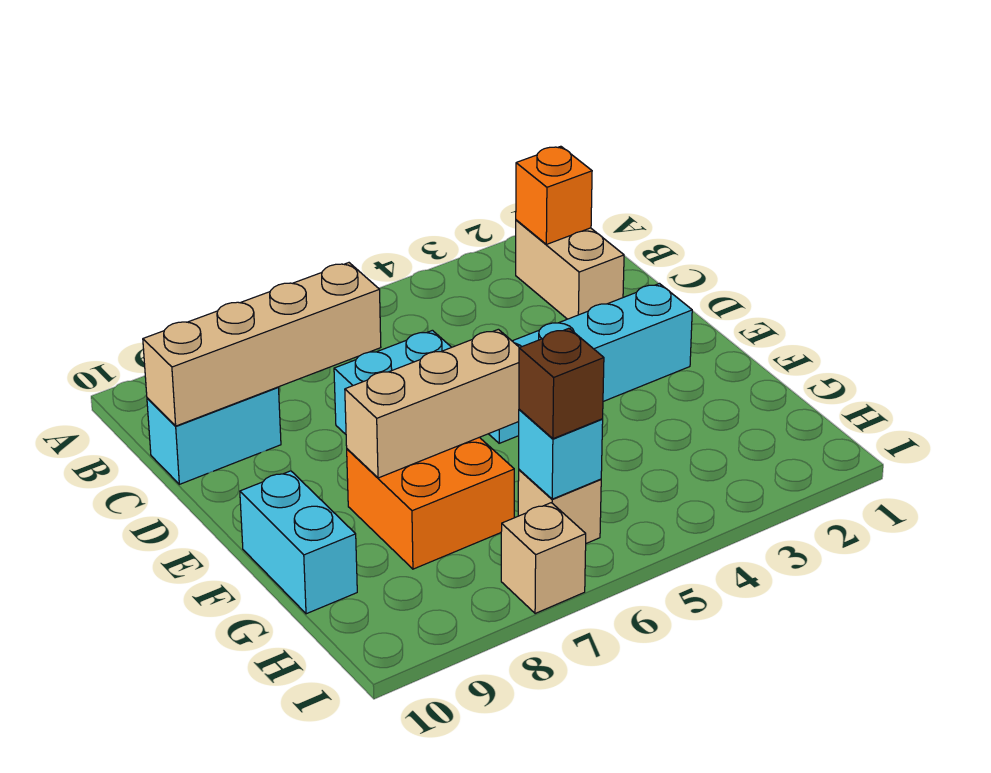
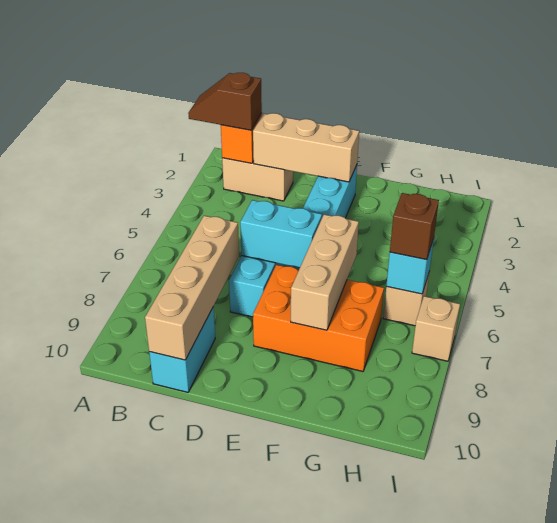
none -> brown slope A2:B2 level 3 top B
none -> tan brick C2:E2 level 2
orange brick F7:G8 level 1 -> orange brick E7:G8 level 1
cyan brick F10:G10 level 1 -> cyan brick D6:E6 level 2

